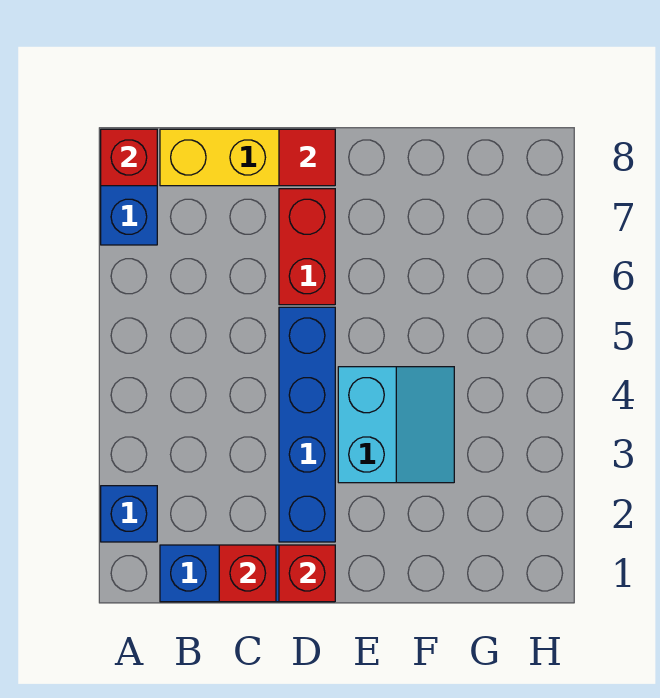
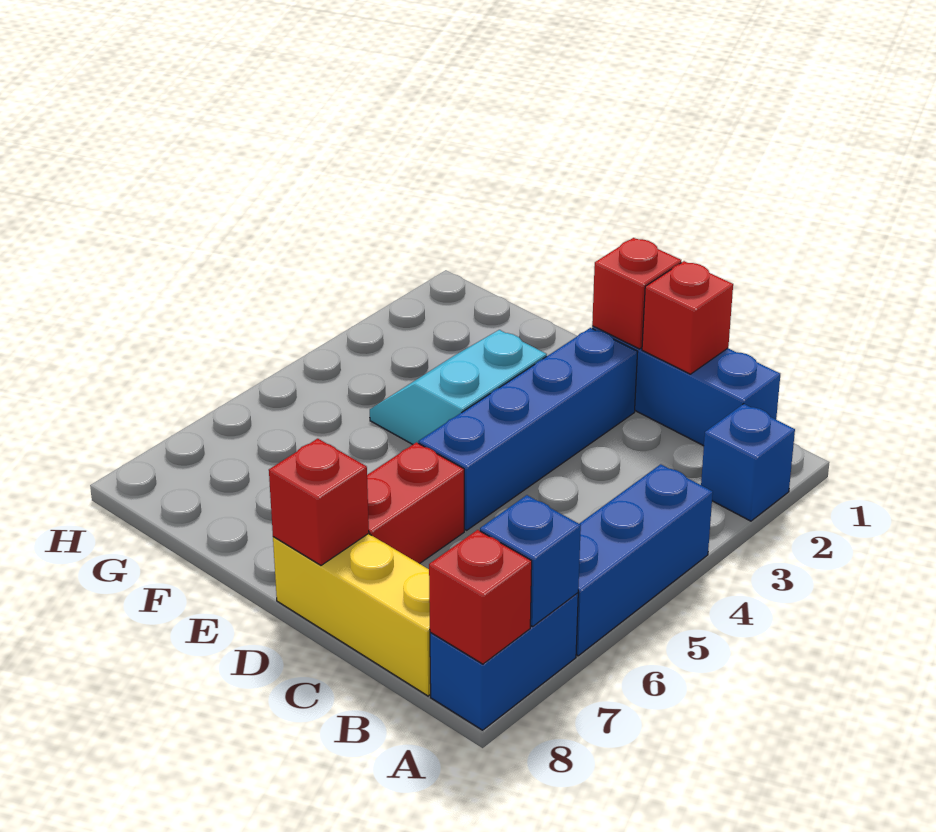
none -> blue brick A4:A6 level 1
none -> blue brick A7 level 2
red tile D8 level 2 -> red brick D8 level 2

